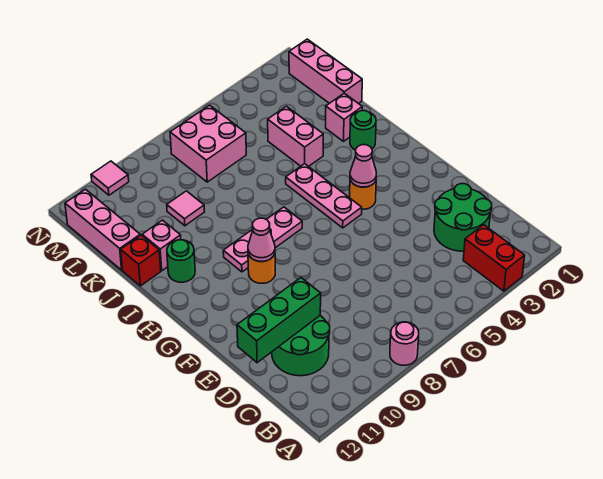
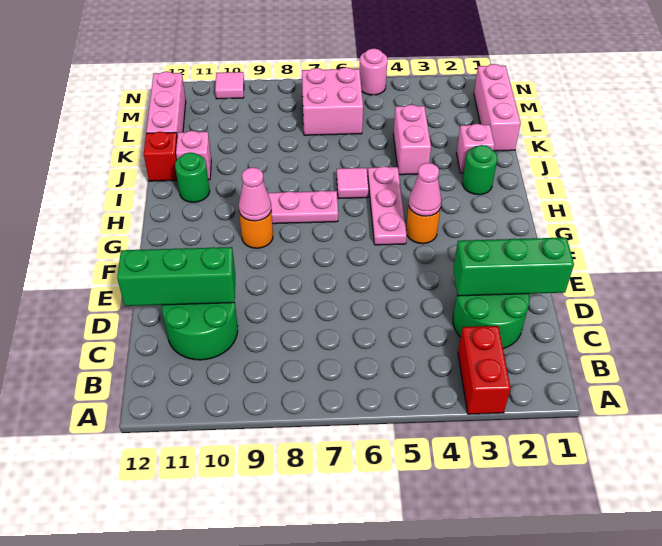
pink round brick A8 level 1 -> pink round brick N5 level 1
none -> green brick D1:D3 level 2
pink tile K9 level 1 -> pink tile I6 level 1

